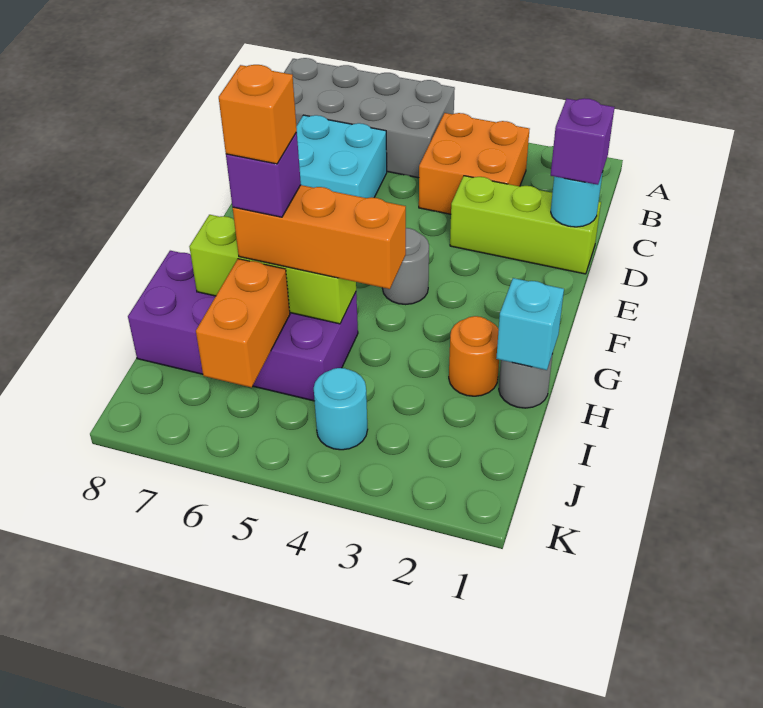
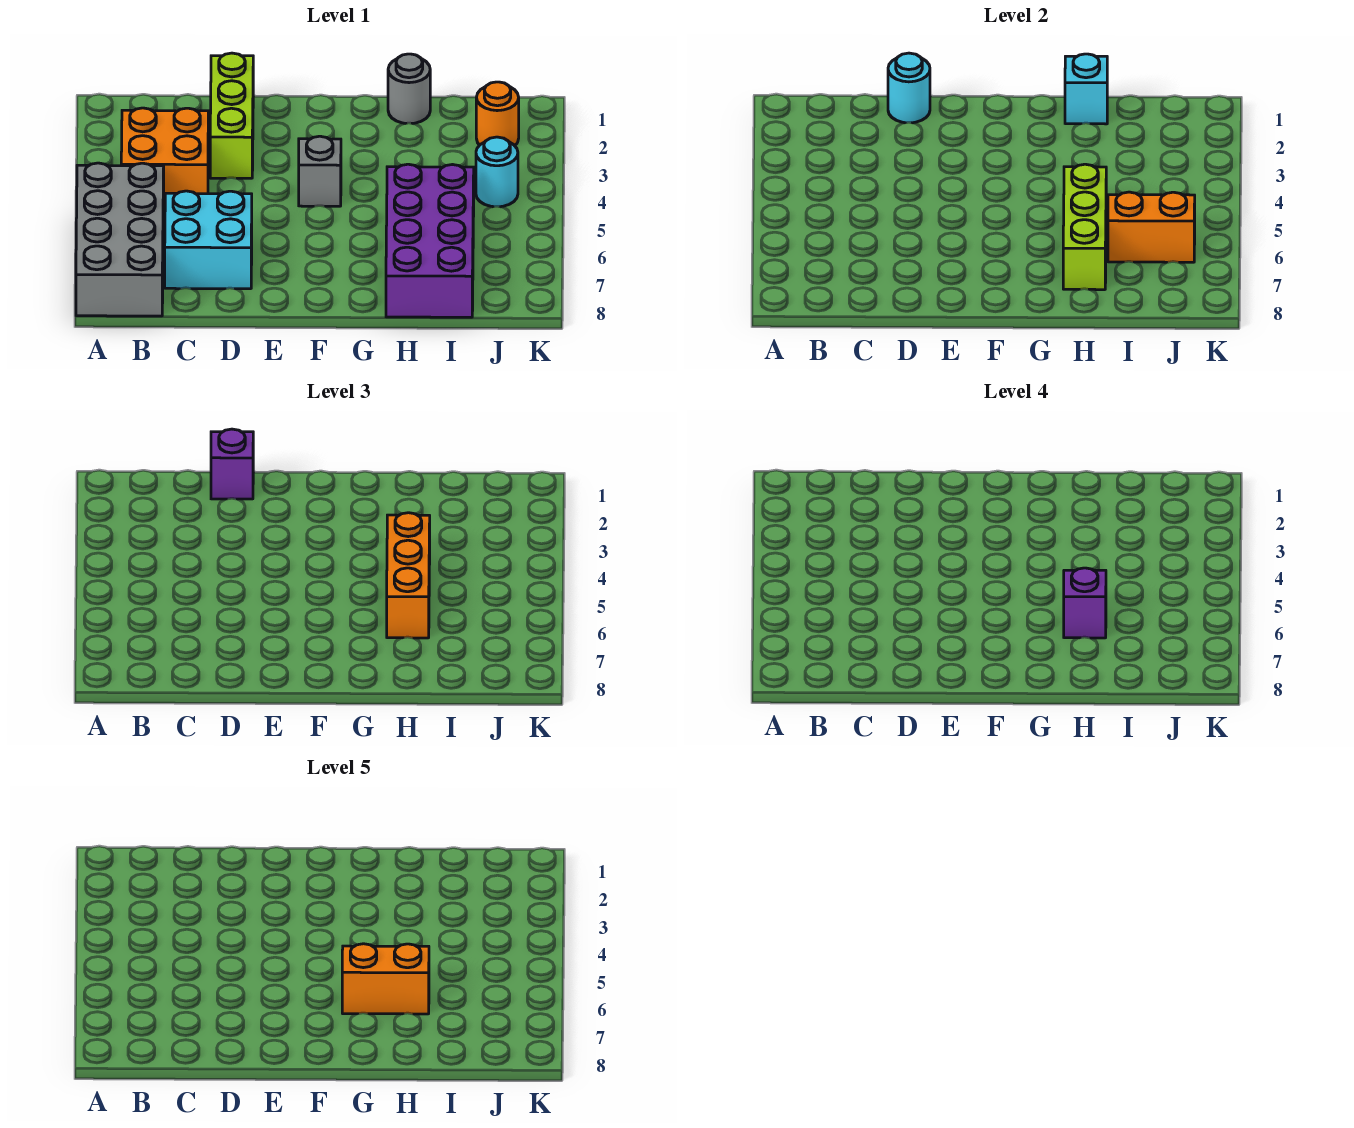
grey round brick F4 level 1 -> grey brick F4 level 1
orange round brick H2 level 1 -> orange round brick J2 level 1
orange brick H6 level 5 -> orange brick G6:H6 level 5

